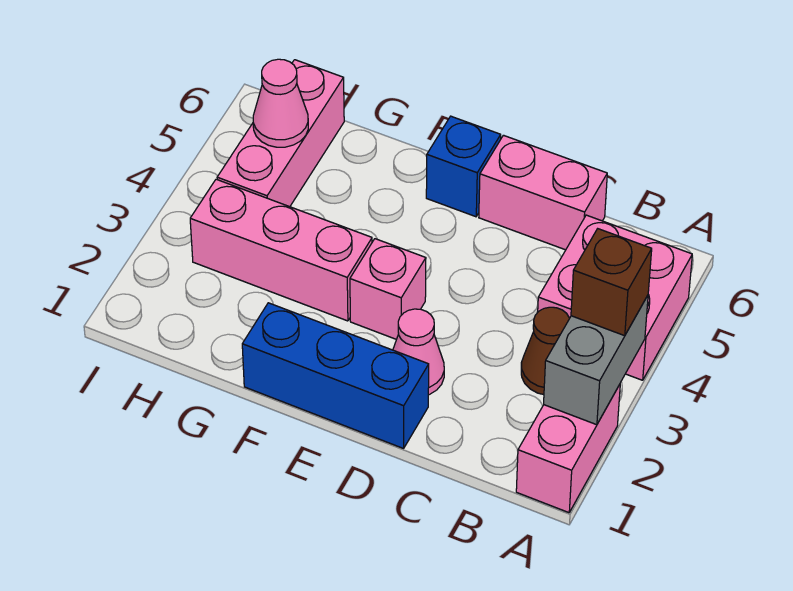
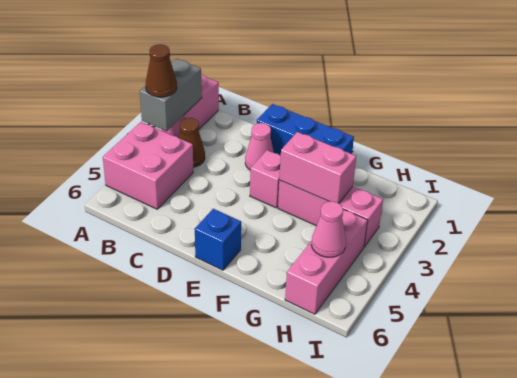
brown brick A3 level 3 -> brown cone A3 level 3
pink brick C6:D6 level 1 -> pink brick F3:G3 level 2

